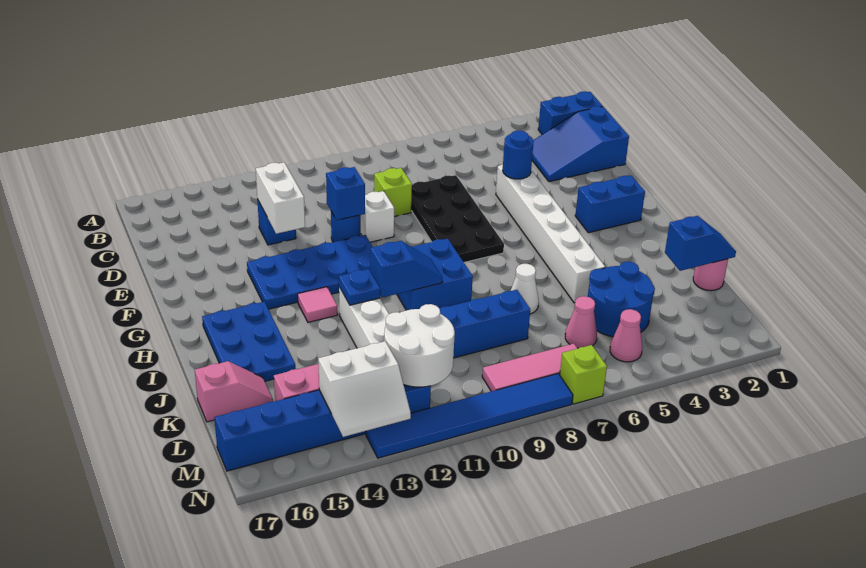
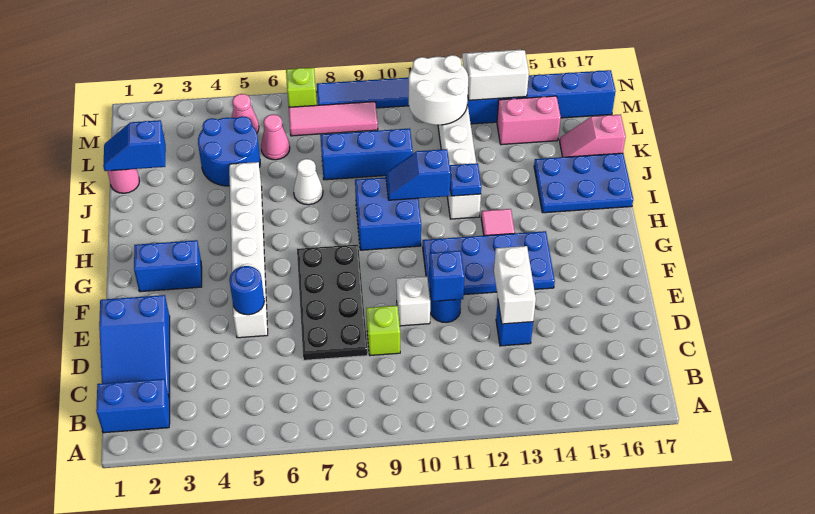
blue slope C1:D3 level 1 top 1 -> blue slope C1:E2 level 1 top E
blue plate H15:J16 level 1 -> blue plate I15:J17 level 1

